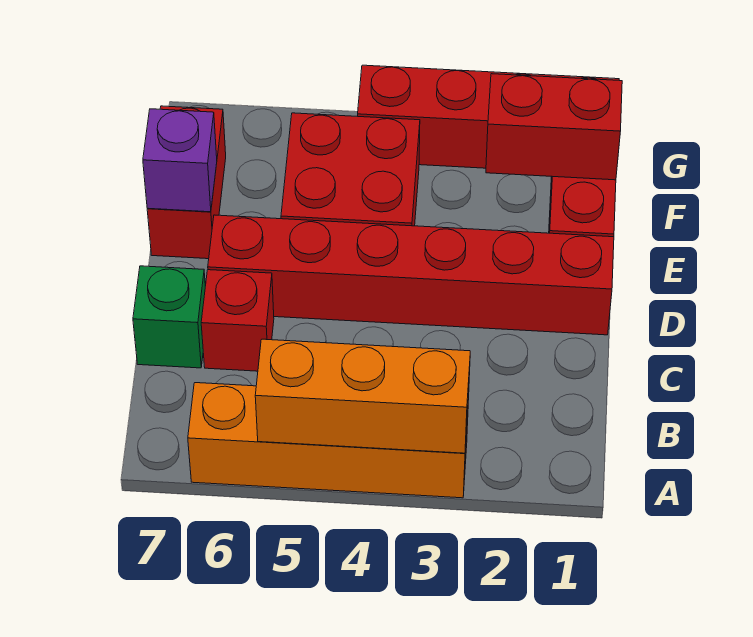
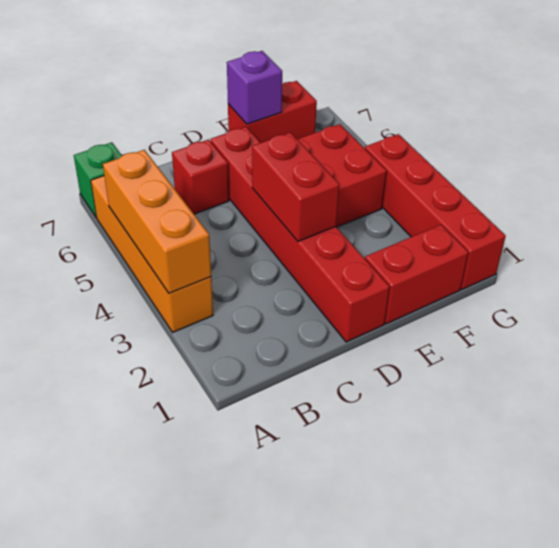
green brick C7 level 1 -> green brick A7 level 1
red brick F1:F2 level 2 -> red brick D3:D4 level 2

